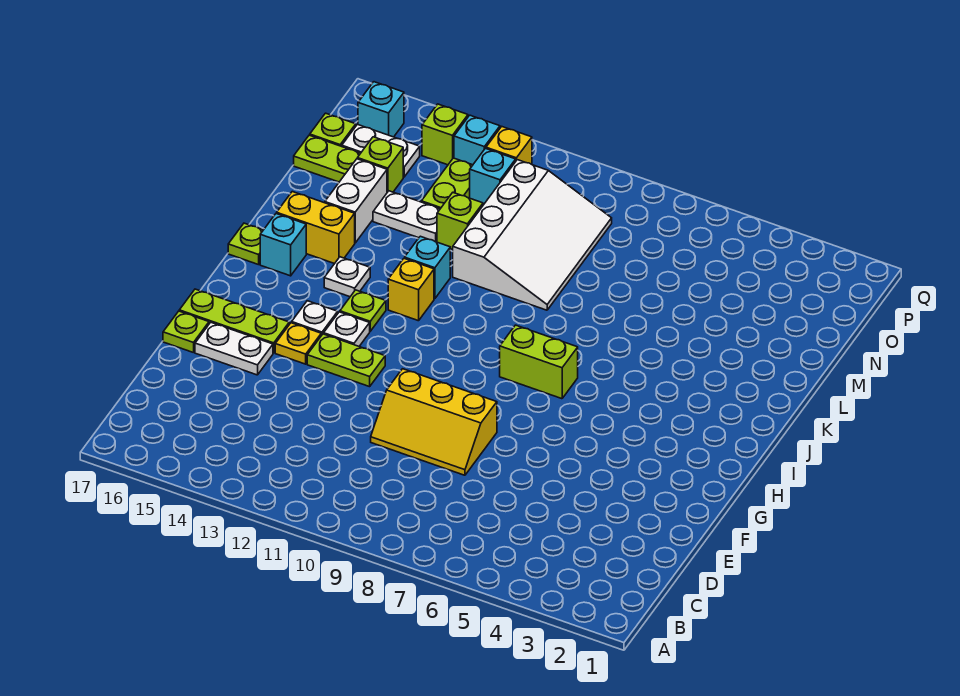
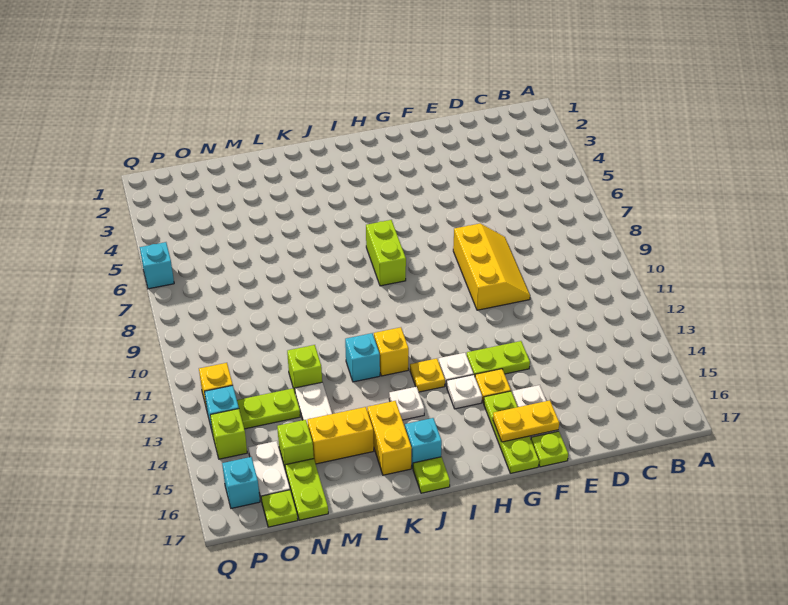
none -> yellow plate F16:G16 level 2
lime plate G12:G13 level 1 -> lime plate F13:G13 level 1
lime plate I13 level 1 -> yellow plate I13 level 1
white slope L9:O11 level 1 top 11 -> none
white brick L15:M15 level 1 -> yellow brick L15:M15 level 1
cyan brick O12 level 1 -> cyan brick Q6 level 1

